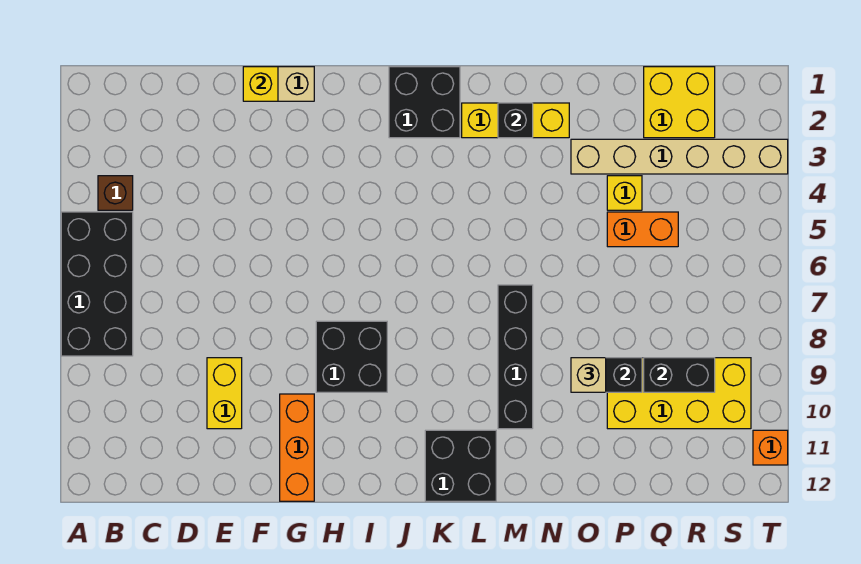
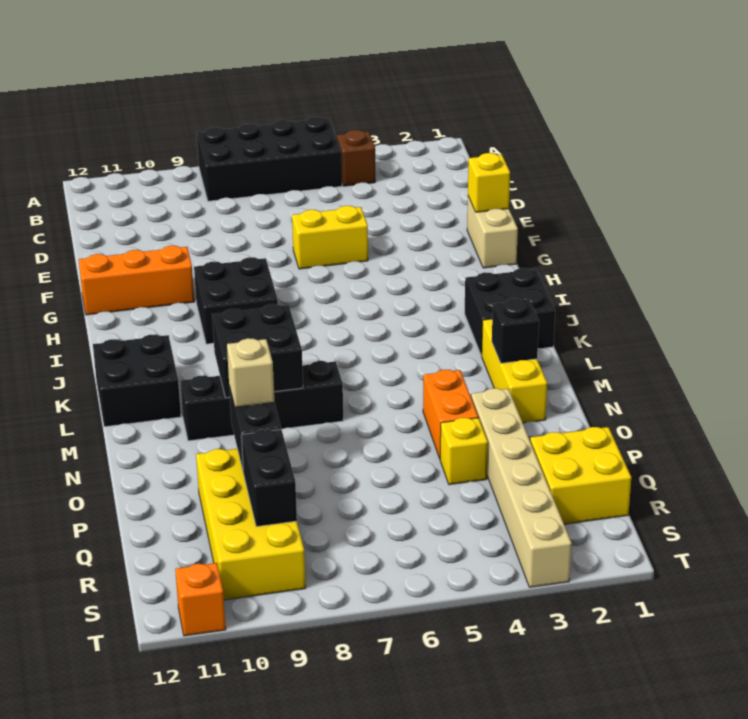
yellow brick E9:E10 level 1 -> yellow brick F5:F6 level 1
none -> black brick L8:M9 level 2
orange brick P5:Q5 level 1 -> orange brick N4:O4 level 1

